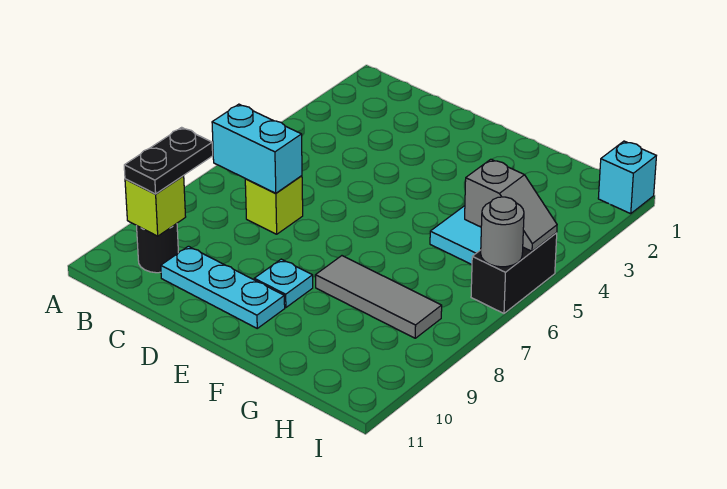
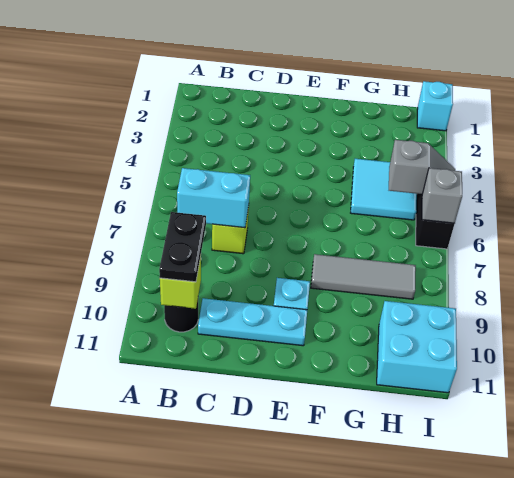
none -> cyan brick H10:I11 level 1
grey round brick I6 level 2 -> grey brick I6 level 2

